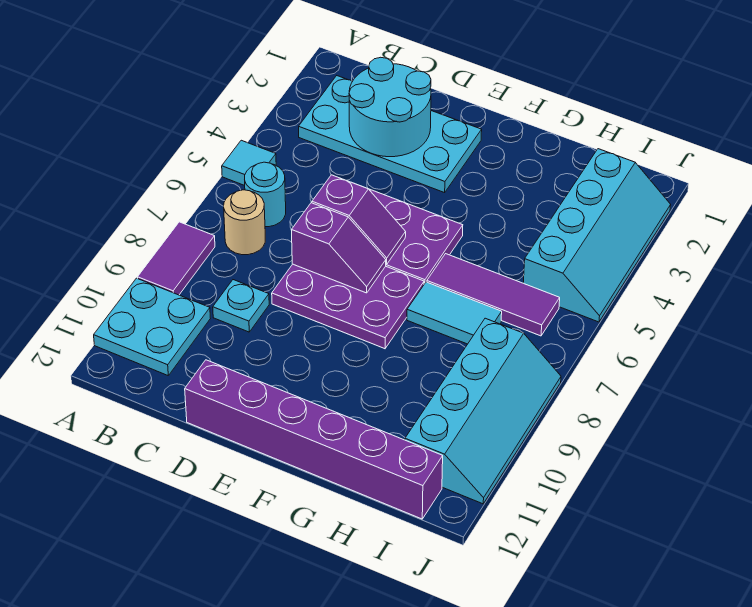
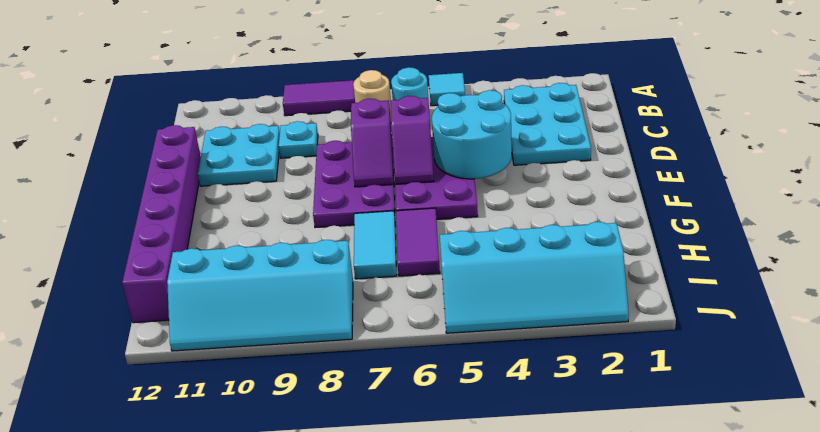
cyan plate A10:B11 level 1 -> cyan plate C10:D11 level 1
cyan plate B2:E3 level 1 -> cyan plate B2:D3 level 1
cyan round brick C2:D3 level 2 -> cyan round brick D4:E5 level 2
purple tile G6:I6 level 1 -> purple tile G6:H6 level 1

